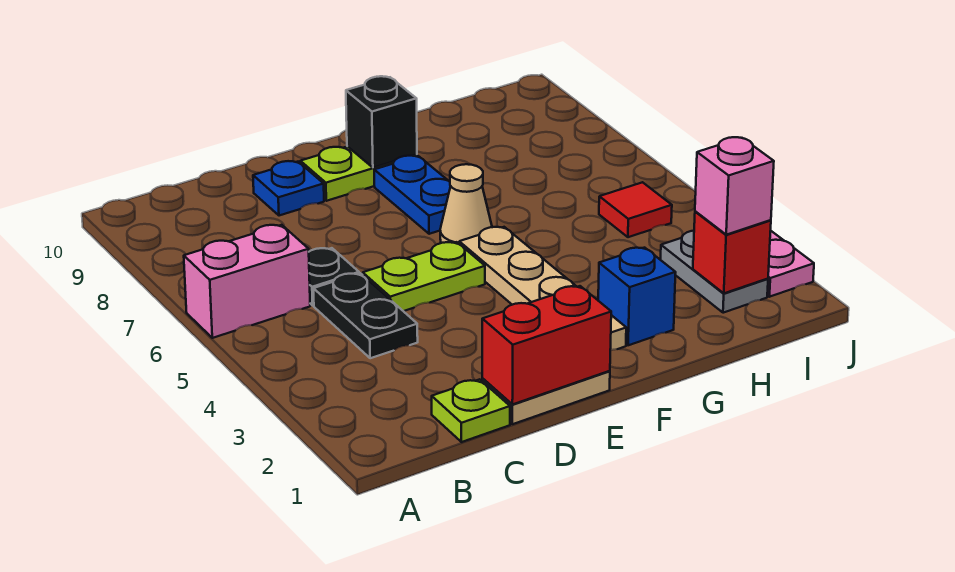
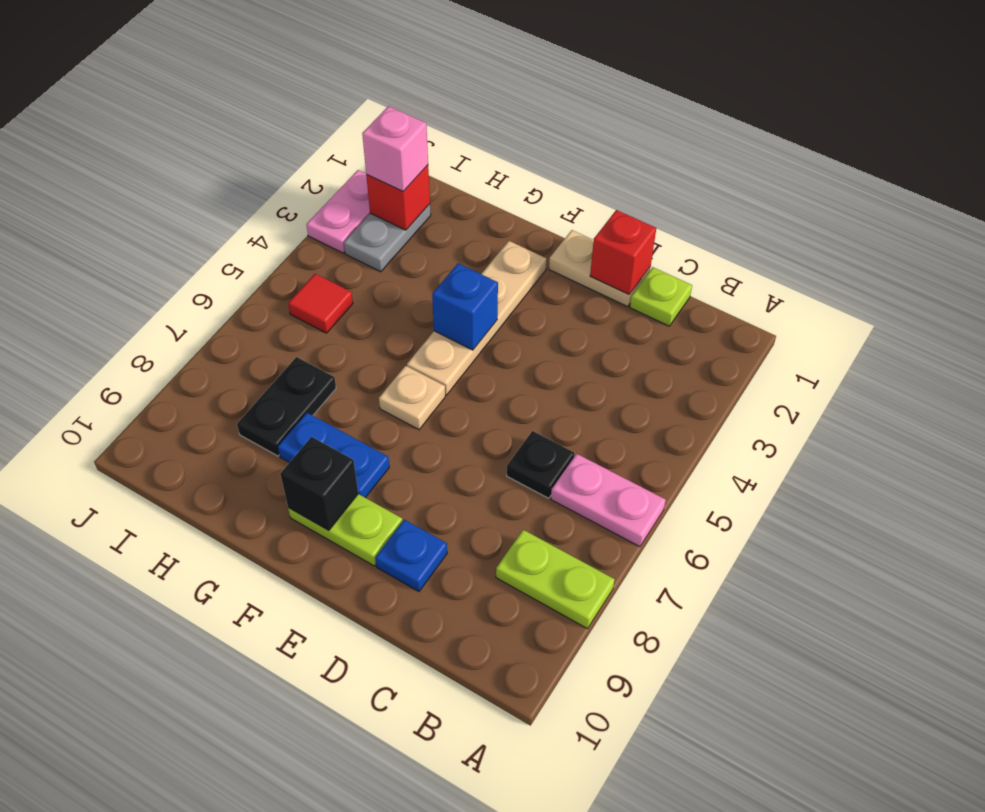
pink brick A6:B6 level 1 -> pink plate A6:B6 level 1
black plate C4:C5 level 1 -> black plate H7:H8 level 1
red brick D1:E1 level 2 -> red brick D1 level 2
lime plate D5:E5 level 1 -> lime plate A8:B8 level 1
tan cone F6 level 1 -> tan plate F6 level 1
blue plate F7:F8 level 1 -> blue plate F8:G8 level 1
blue brick G2 level 1 -> blue brick F4 level 2

